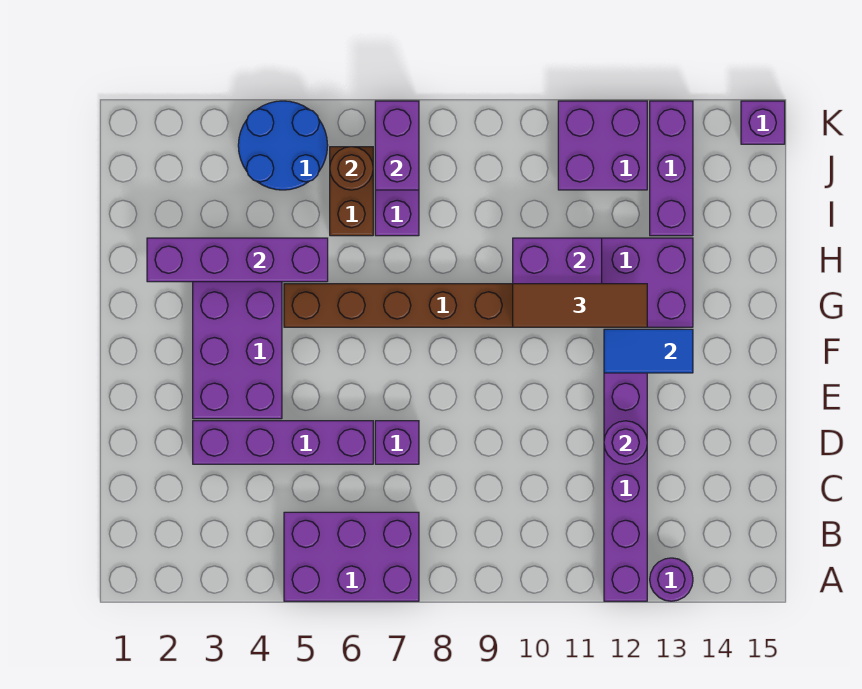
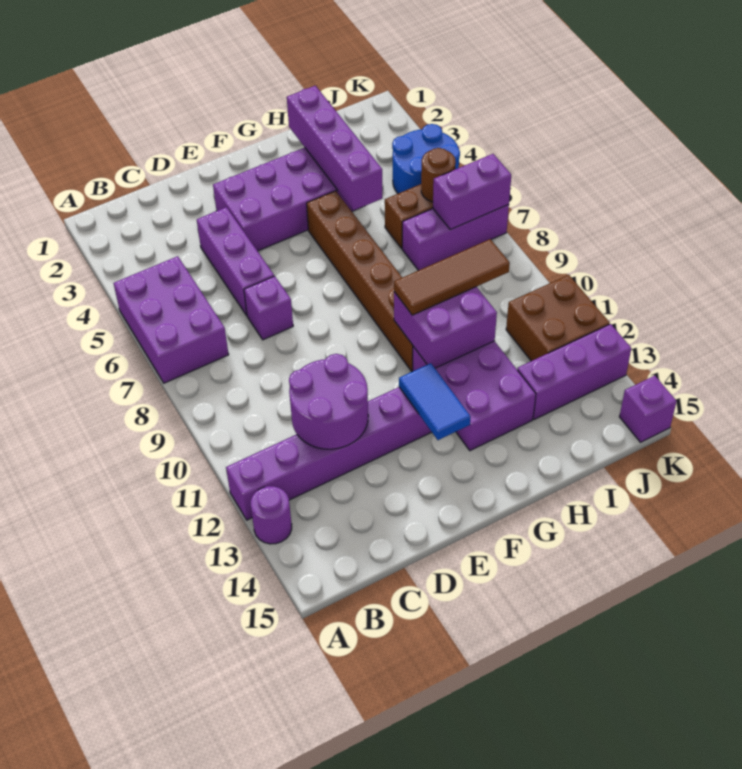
purple brick D3:D6 level 1 -> purple brick D4:D6 level 1
purple round brick D12 level 2 -> purple round brick C11:D12 level 2
brown tile G10:G12 level 3 -> brown tile G10:I10 level 3
purple brick J11:K12 level 1 -> brown brick J11:K12 level 1

